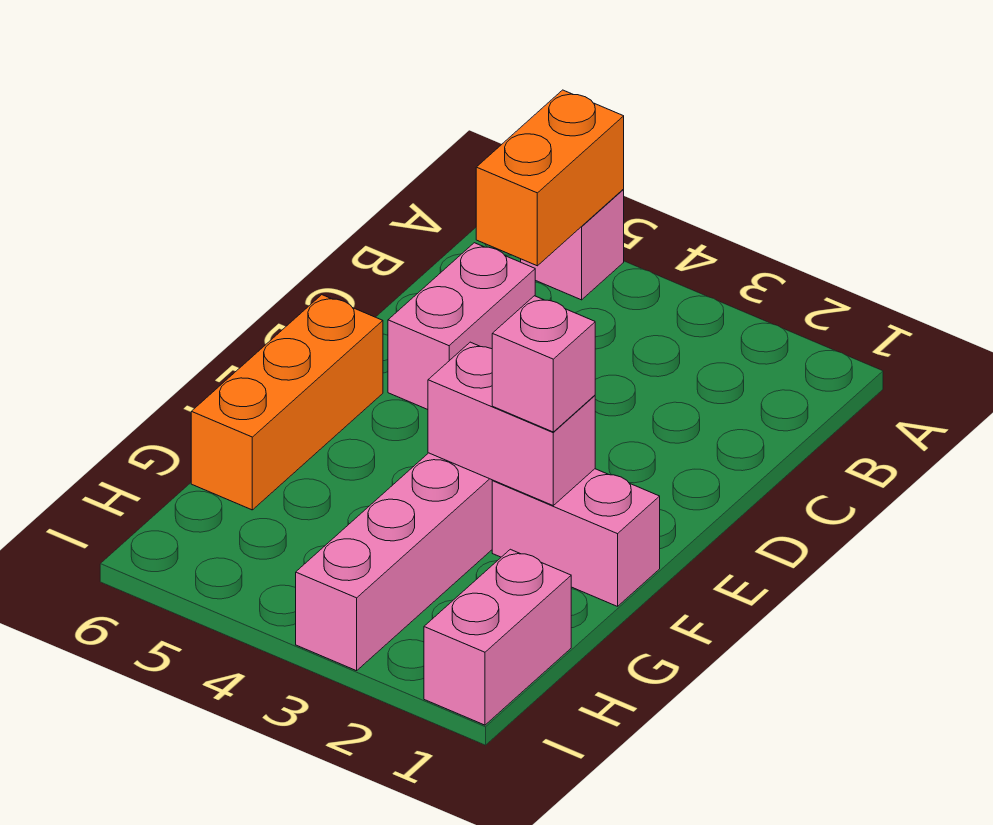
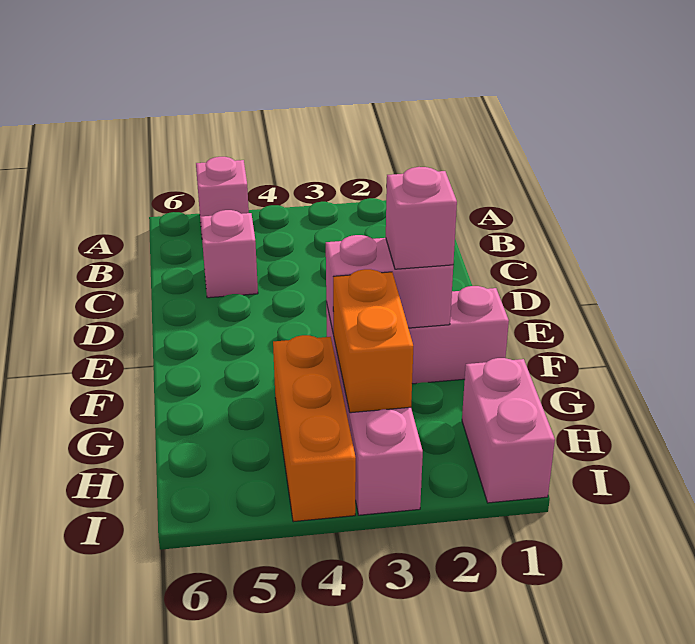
orange brick A5:B5 level 2 -> orange brick G3:H3 level 2
pink brick C5:D5 level 1 -> pink brick C5 level 1
orange brick E6:G6 level 1 -> orange brick G4:I4 level 1

